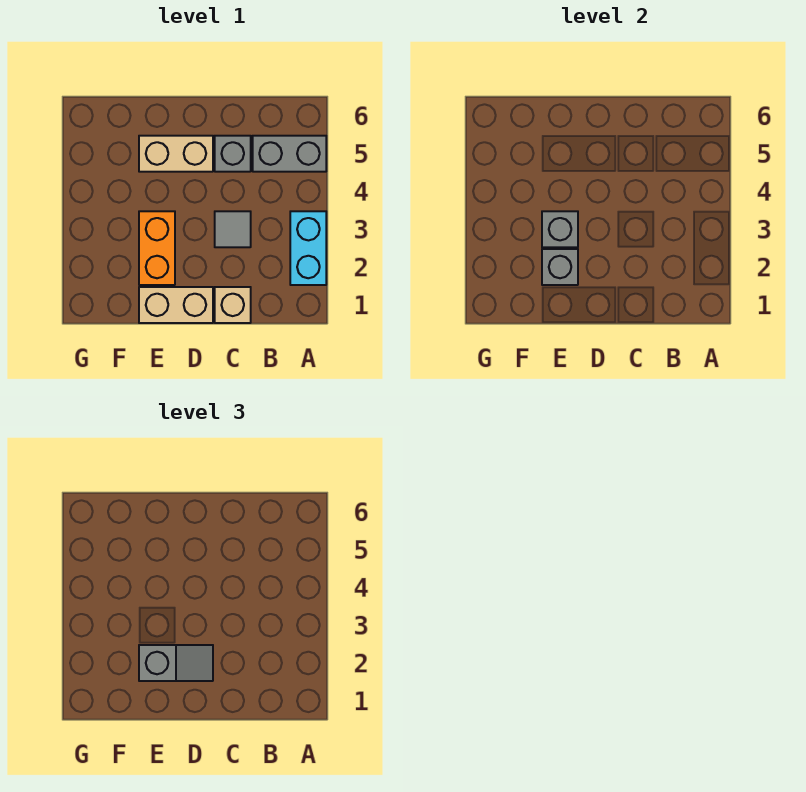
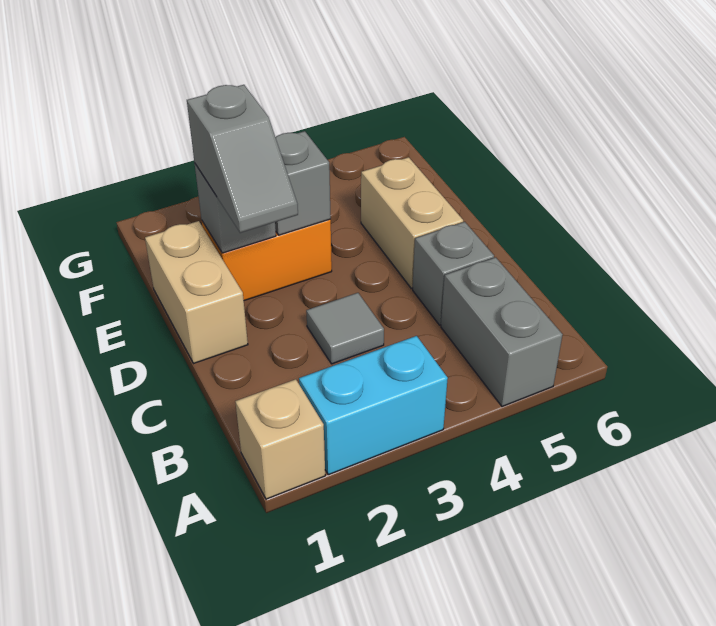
tan brick C1 level 1 -> tan brick A1 level 1

